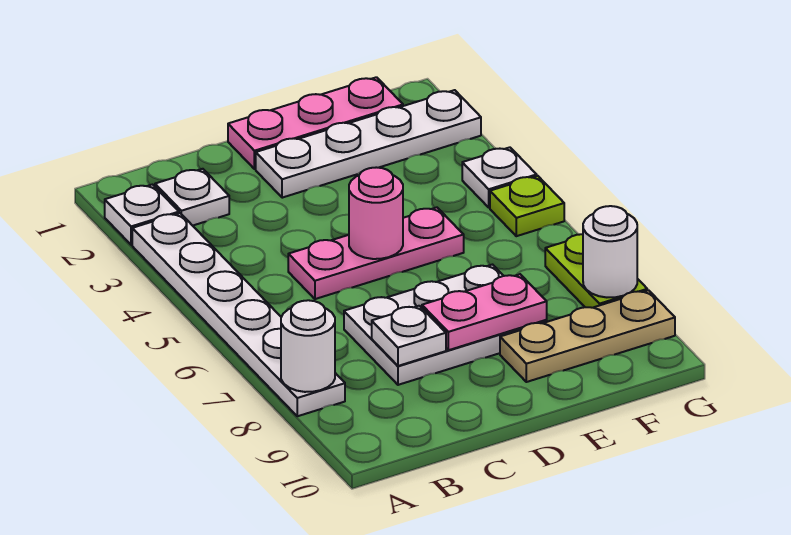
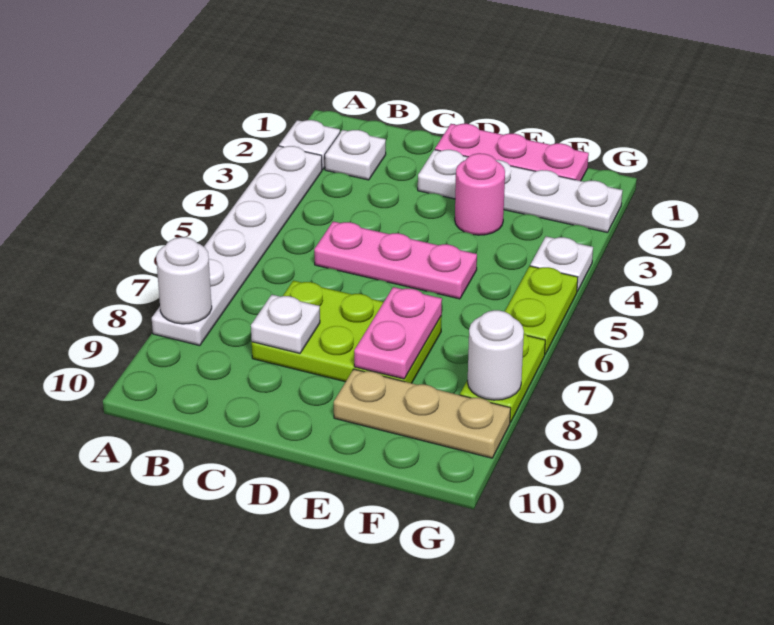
white plate C7:E8 level 1 -> lime plate C7:E8 level 1
pink round brick D5 level 2 -> pink round brick E3 level 1
pink plate D8:E8 level 2 -> pink plate E7:E8 level 2
lime plate G5 level 1 -> lime plate G5:G6 level 1

